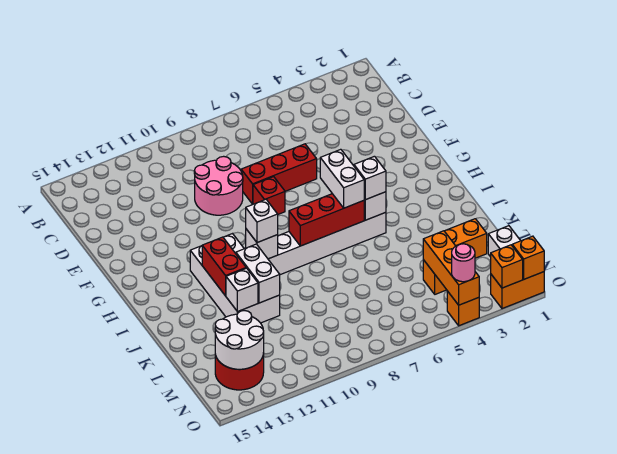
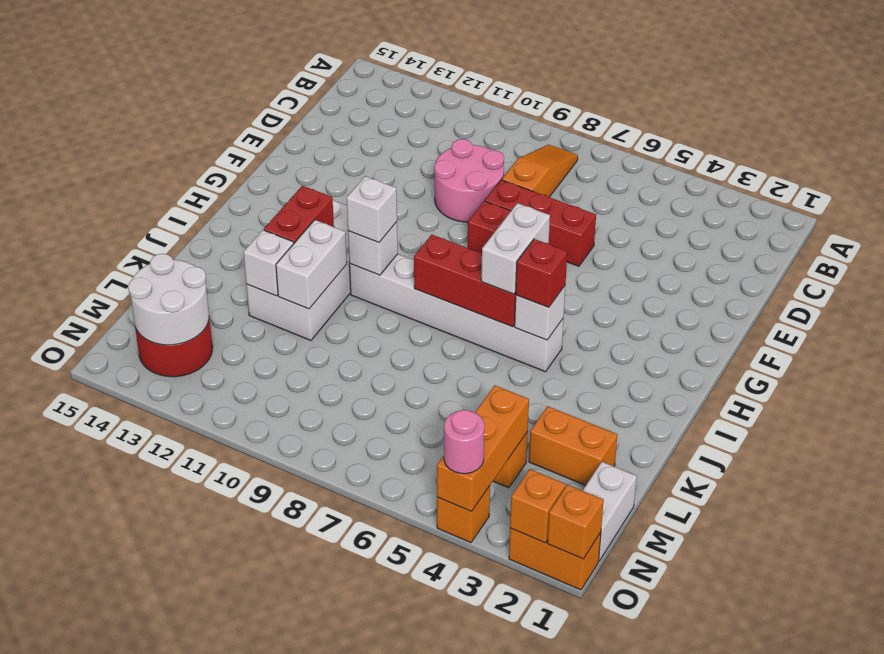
none -> orange slope B8:D8 level 1 top D
white brick I5 level 3 -> red brick I5 level 3

